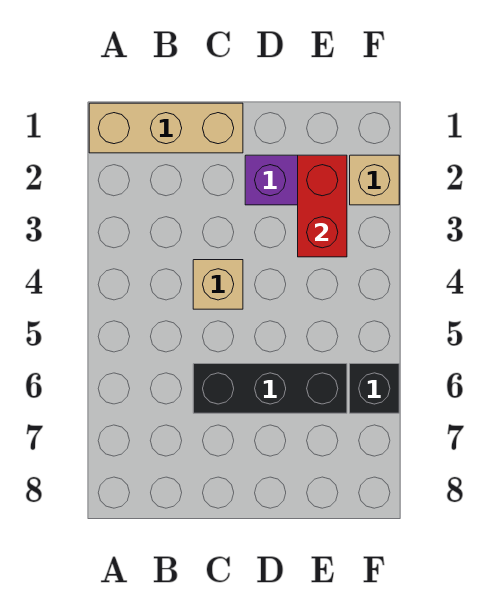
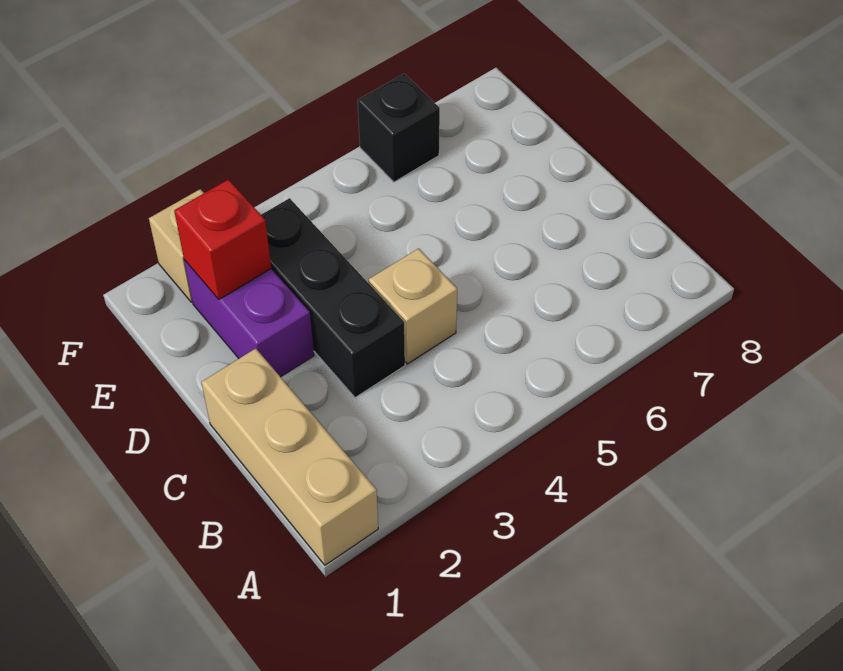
black brick C6:E6 level 1 -> black brick C3:E3 level 1
red brick E2:E3 level 2 -> red brick E2 level 2

